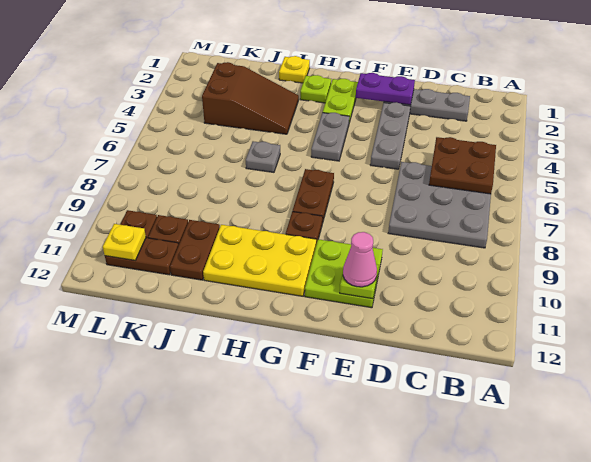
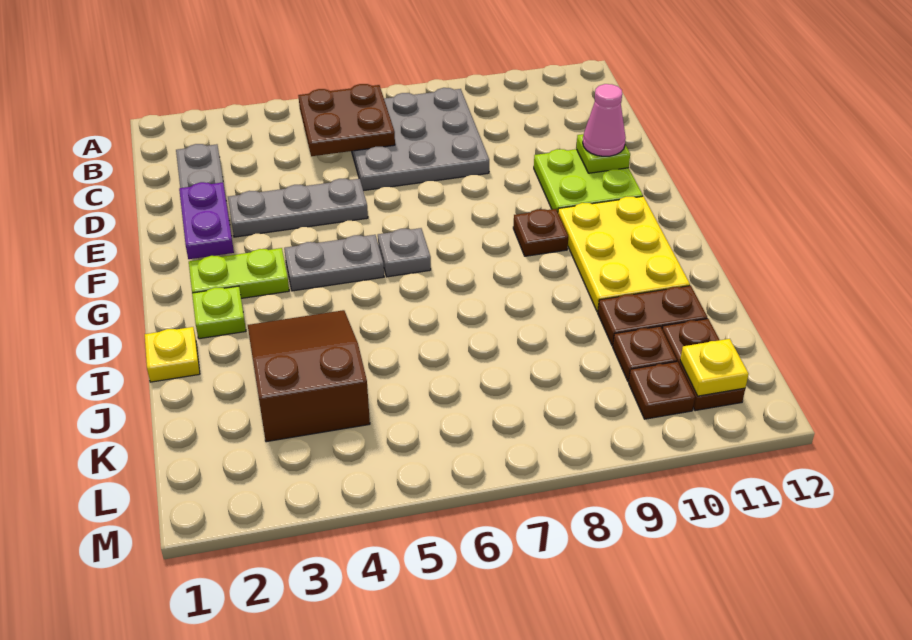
brown plate G7:G8 level 1 -> none
grey plate I6 level 1 -> grey plate G6 level 1

